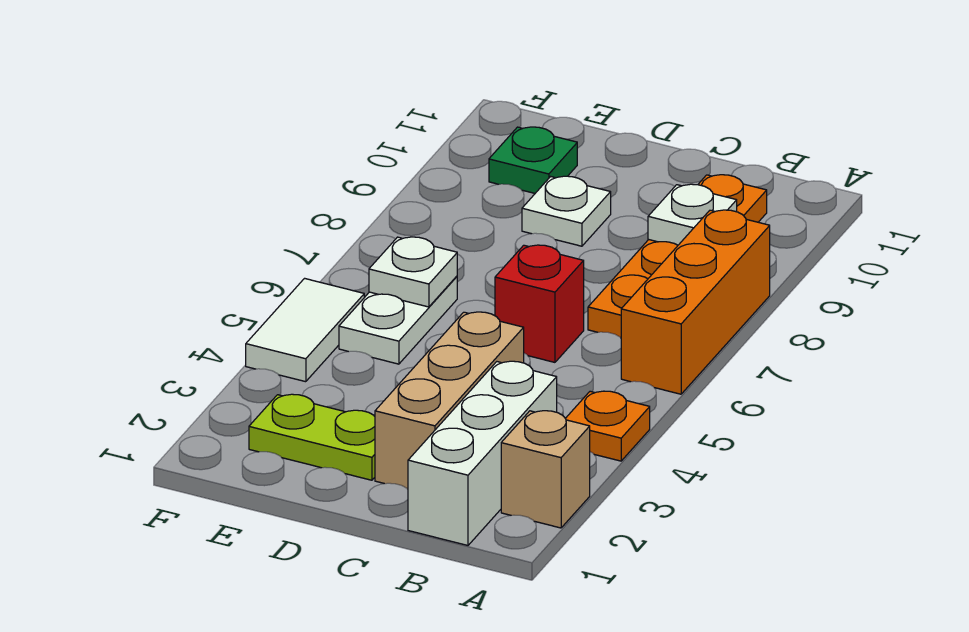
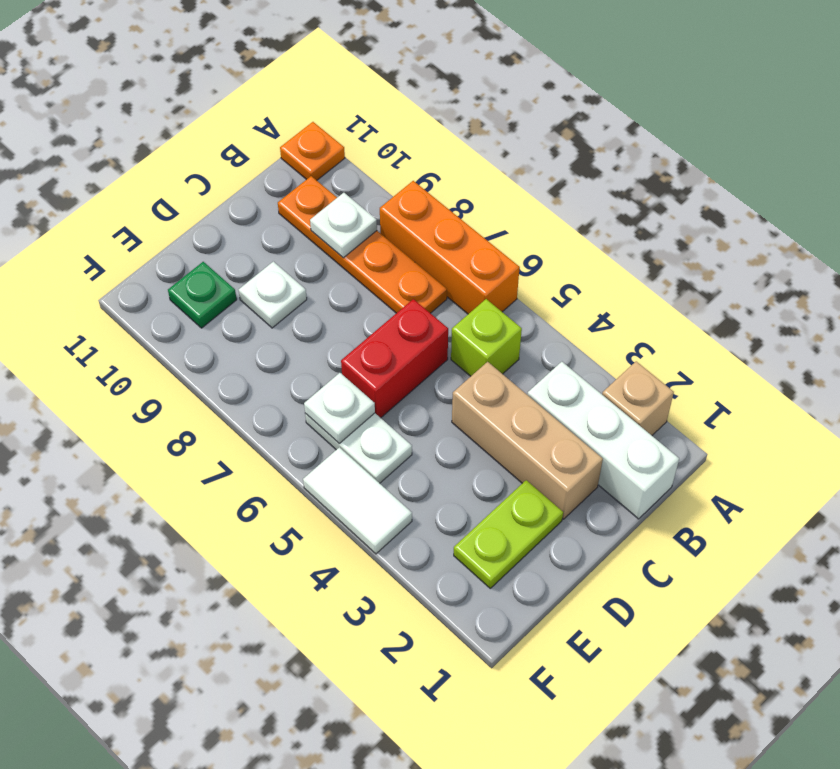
orange plate A4 level 1 -> orange plate A11 level 1
none -> lime brick B5 level 1
red brick C6 level 1 -> red brick C6:D6 level 1

